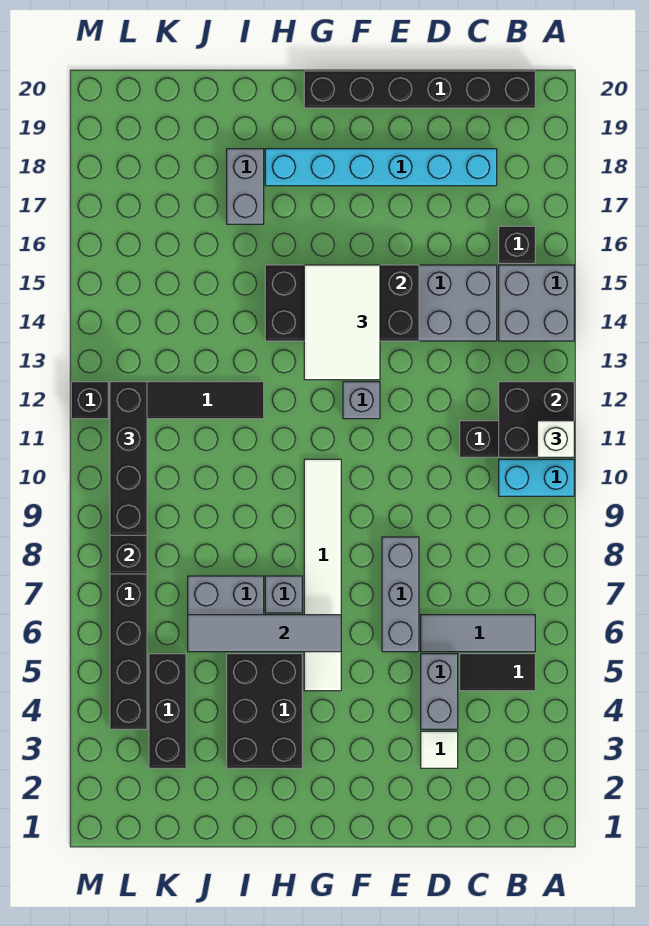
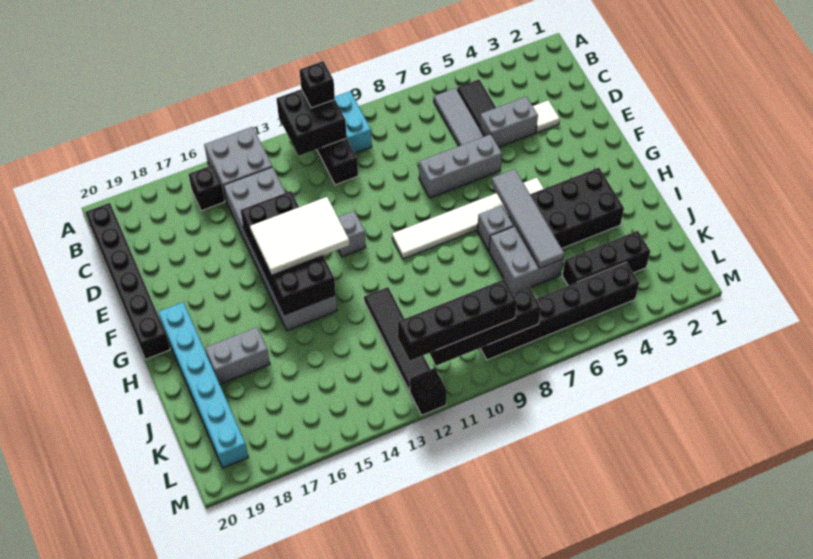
white brick A11 level 3 -> black brick A11 level 3
cyan brick C18:H18 level 1 -> cyan brick G19:L19 level 1

